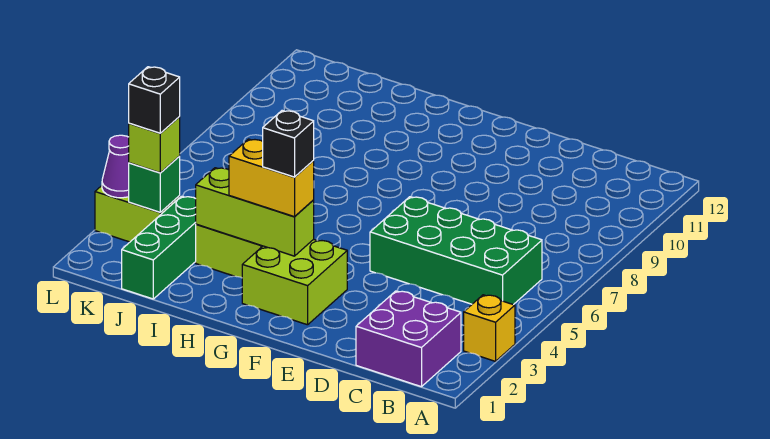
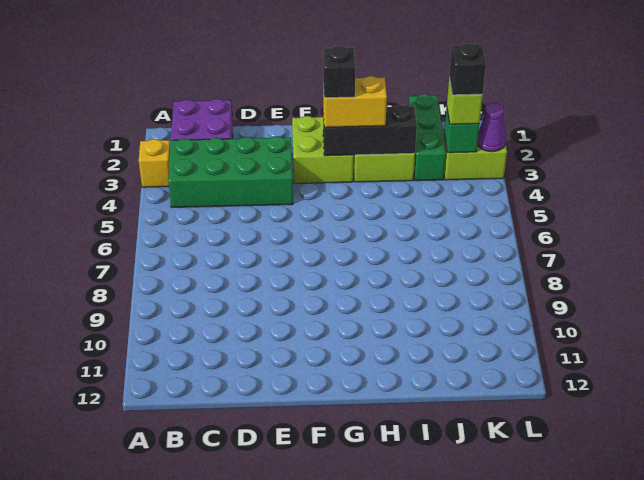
green brick B5:E6 level 1 -> green brick B3:E4 level 1
lime brick G3:I3 level 2 -> black brick G3:I3 level 2

